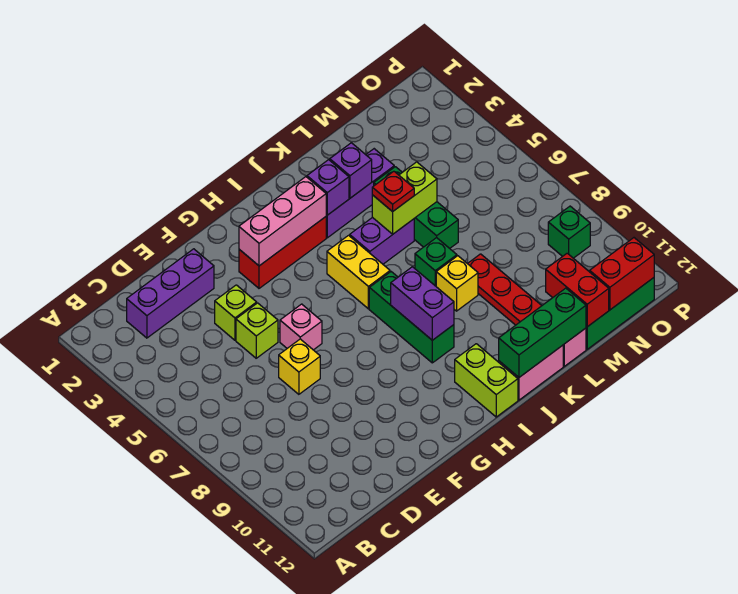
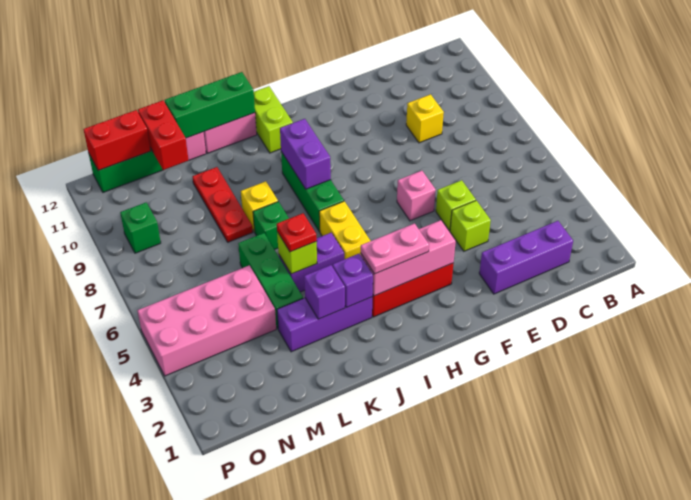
yellow brick E7 level 1 -> yellow brick D9 level 1
none -> pink plate H3:I3 level 3
lime brick K5:L5 level 2 -> lime brick K5 level 2
none -> pink brick M4:P5 level 1

